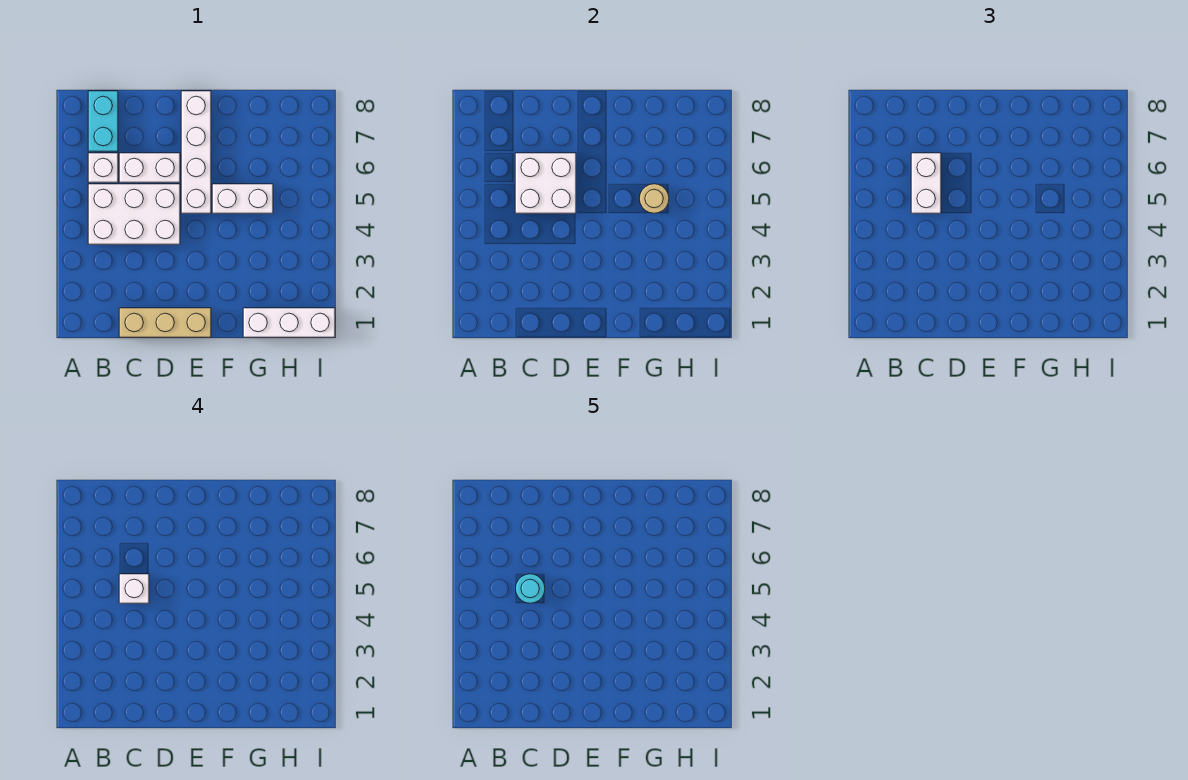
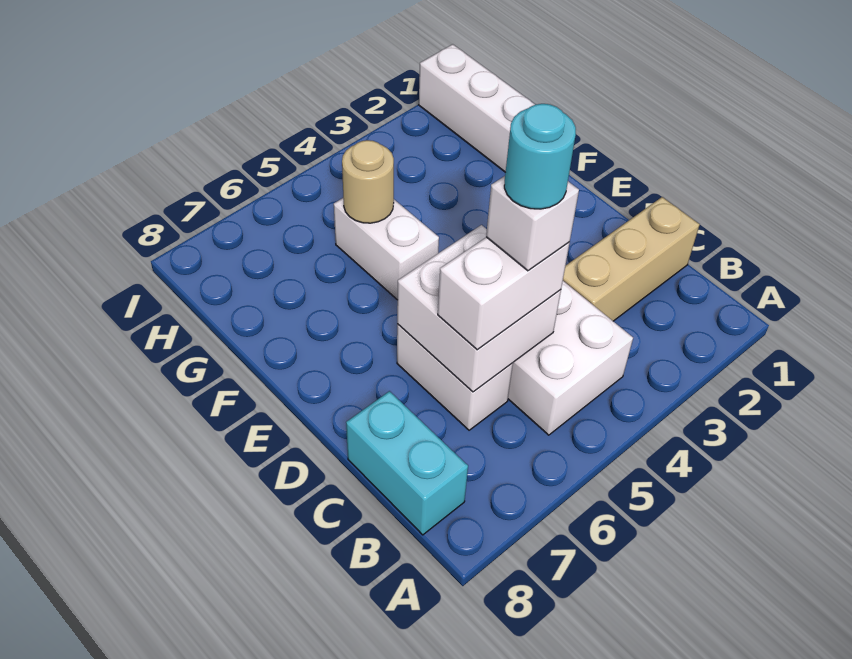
white brick B6 level 1 -> none
cyan brick B7:B8 level 1 -> cyan brick B8:C8 level 1
tan brick C1:E1 level 1 -> tan brick C1:C3 level 1
white brick E5:E8 level 1 -> none

